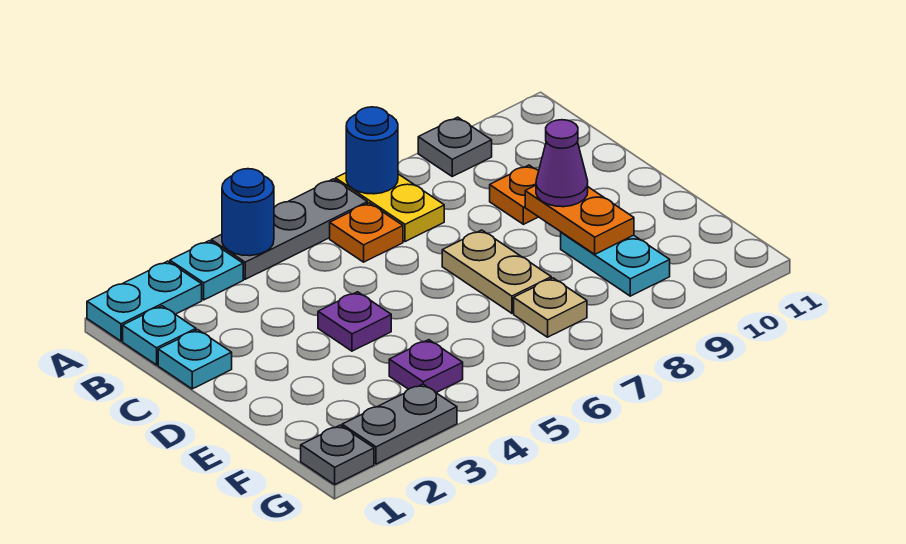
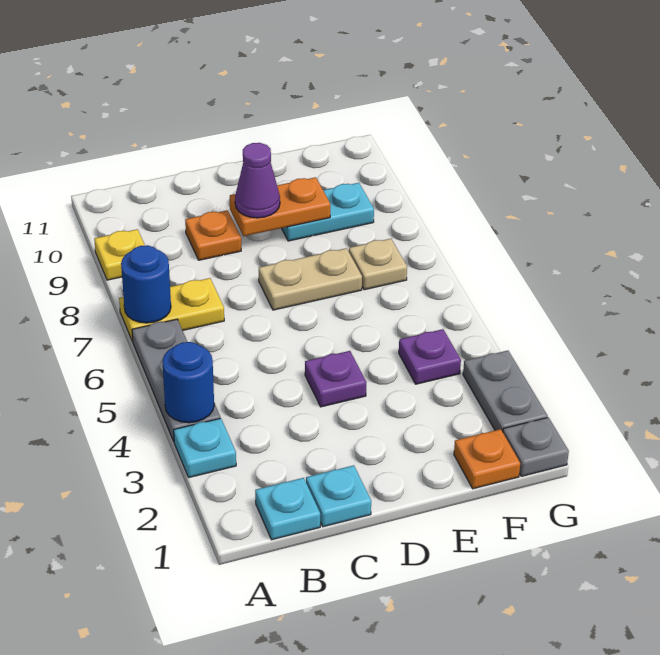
cyan plate A1:A2 level 1 -> none
grey plate A9 level 1 -> yellow plate A9 level 1
orange plate B6 level 1 -> orange plate F1 level 1

